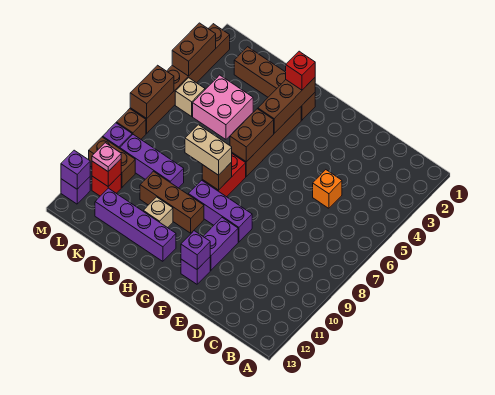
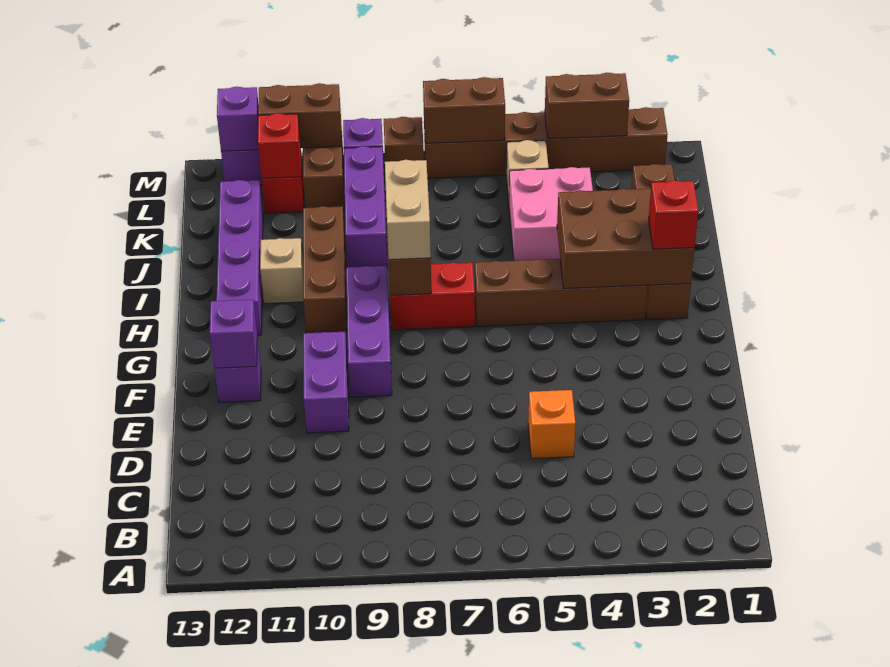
purple brick F10:F11 level 1 -> purple brick E10:F10 level 1
brown brick H2:H4 level 2 -> brown brick H2:I4 level 2
brown brick H5:H6 level 2 -> brown brick M10:M11 level 2
pink plate L11 level 3 -> none

